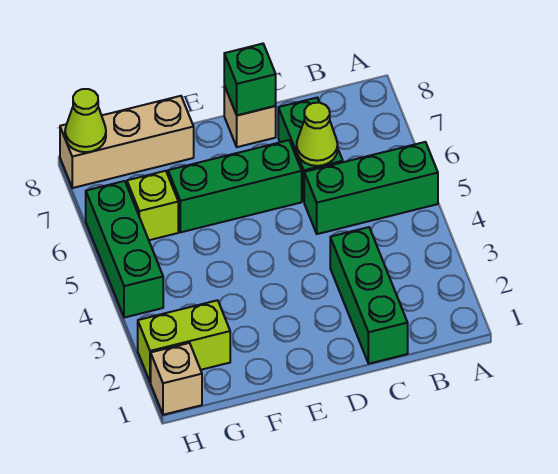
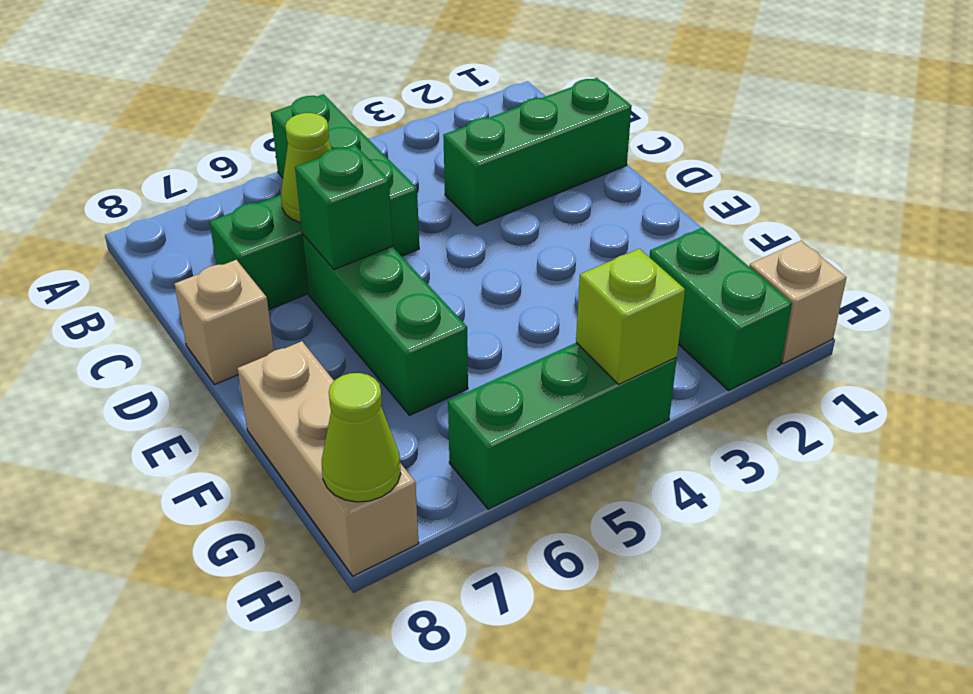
green brick D8 level 2 -> green brick D6 level 2
lime brick G2:H2 level 1 -> green brick G2:H2 level 1
lime brick G6 level 1 -> lime brick H4 level 2

